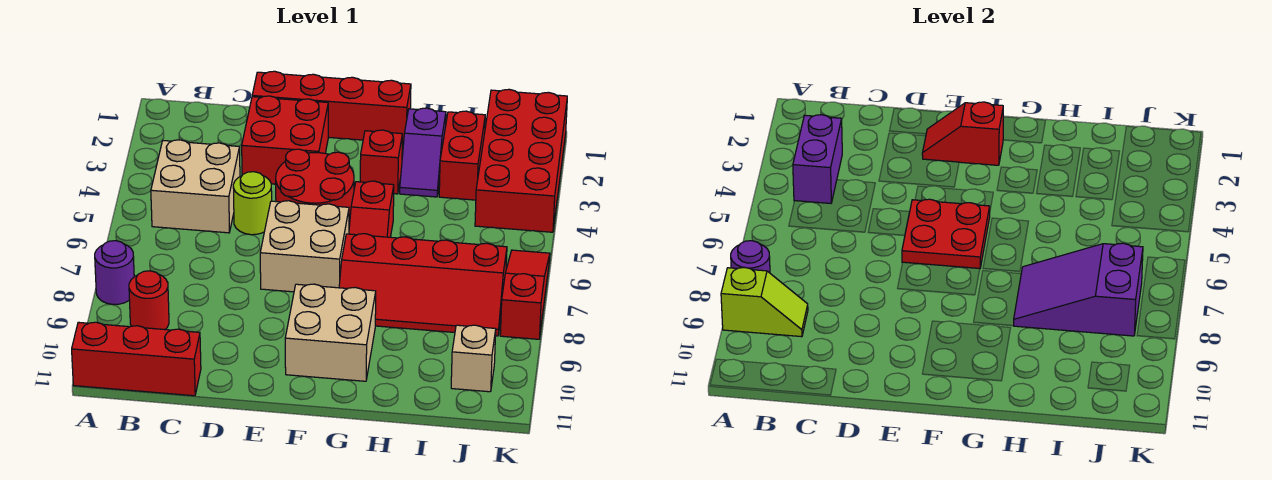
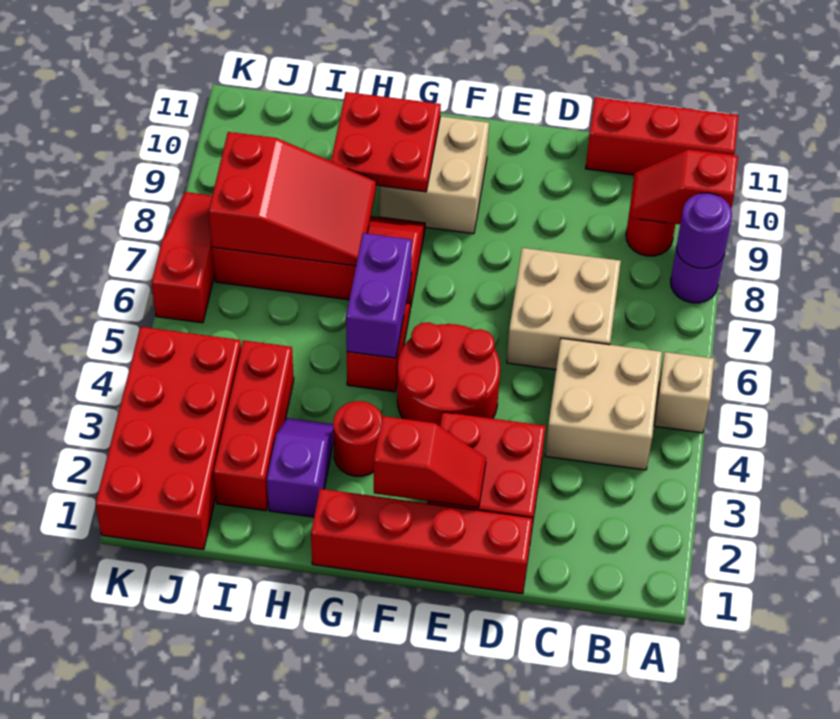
lime slope A9:B9 level 2 top A -> red slope A9:B9 level 2 top A
purple brick B3:B4 level 2 -> purple brick G5:G6 level 2
lime round brick D5 level 1 -> none
red plate E5:F6 level 2 -> red plate G9:H10 level 2
tan brick E6:F7 level 1 -> tan brick C6:D7 level 1
red brick G3 level 1 -> red round brick G3 level 1
purple slope H7:J8 level 2 top J -> red slope H7:J8 level 2 top J
red brick I2:I3 level 1 -> red brick I2:I4 level 1
tan brick J10 level 1 -> tan brick A5 level 1
red slope K6:K8 level 1 top 8 -> red slope K6:K8 level 1 top 6

